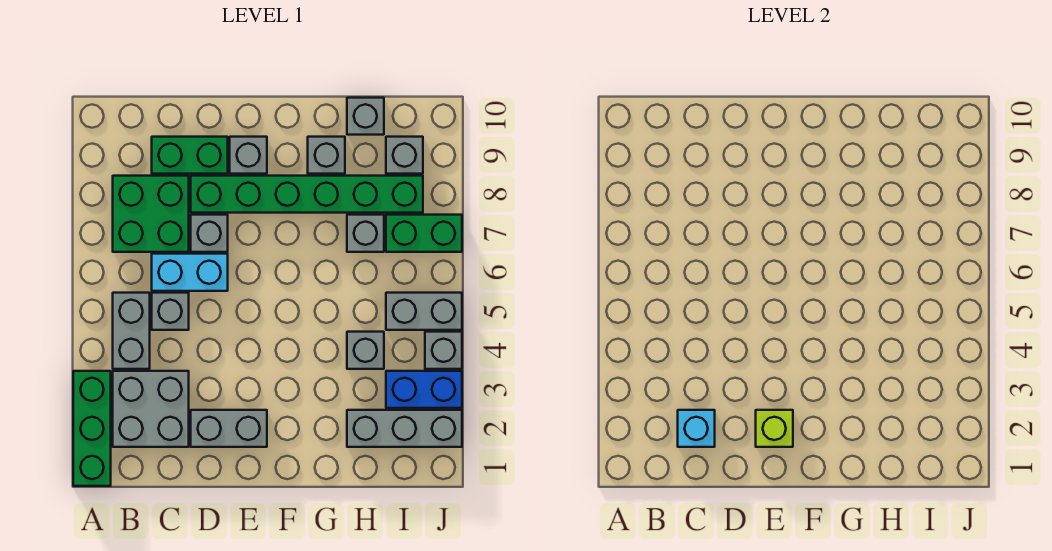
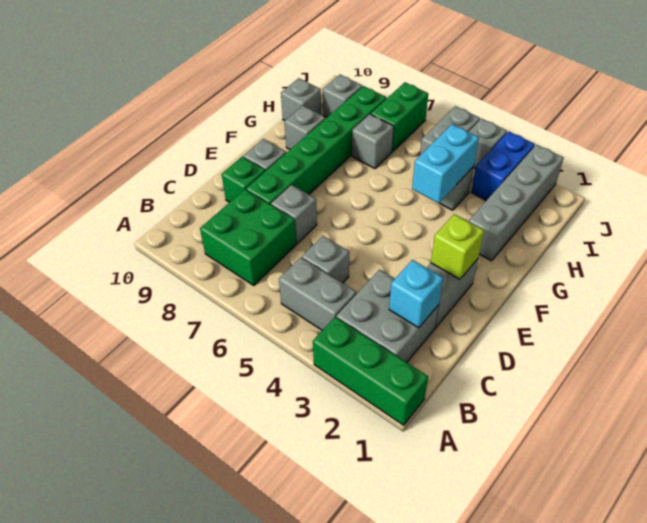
cyan brick C6:D6 level 1 -> cyan brick G4:H4 level 2
green brick C9:D9 level 1 -> green brick D9 level 1
grey brick H2:J2 level 1 -> grey brick G2:J2 level 1

